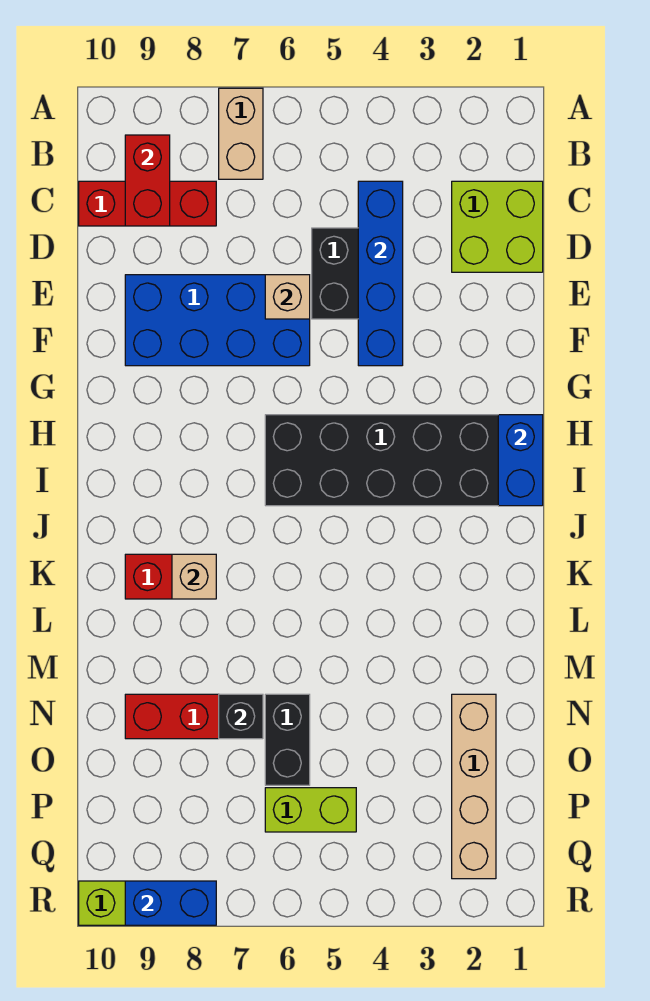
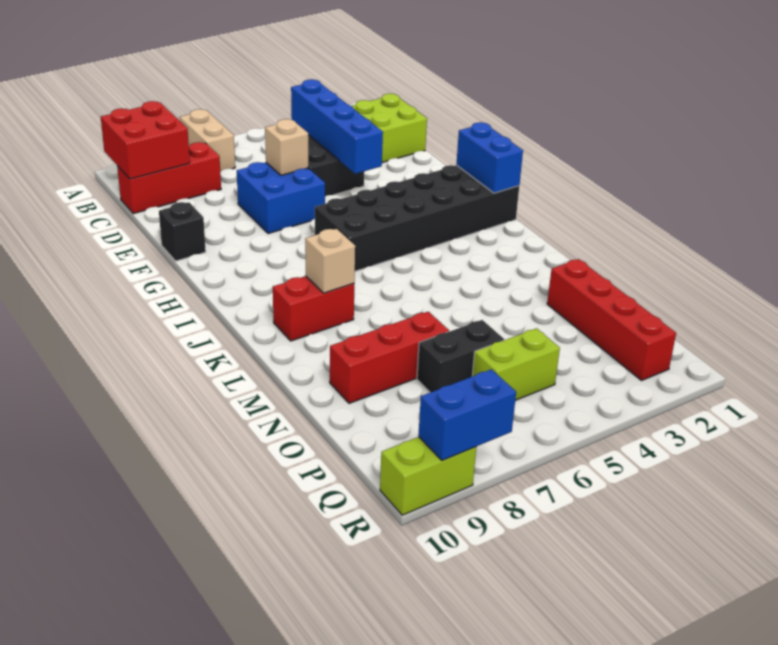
red brick B9:C9 level 2 -> red brick B9:C10 level 2
blue brick E6:F9 level 1 -> blue brick E6:F7 level 1
tan brick N2:Q2 level 1 -> red brick N2:Q2 level 1
black brick N6:O6 level 1 -> black brick O6:O7 level 1
black brick N7 level 2 -> black brick F10 level 1

